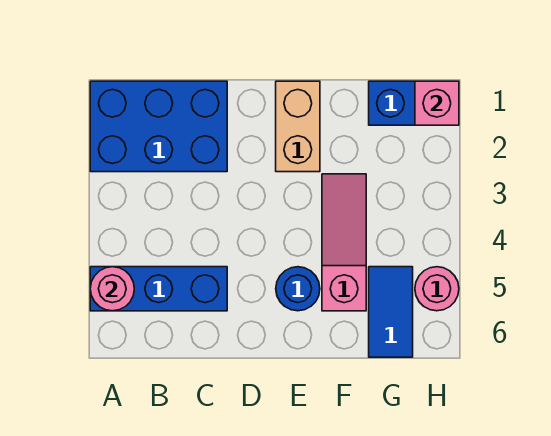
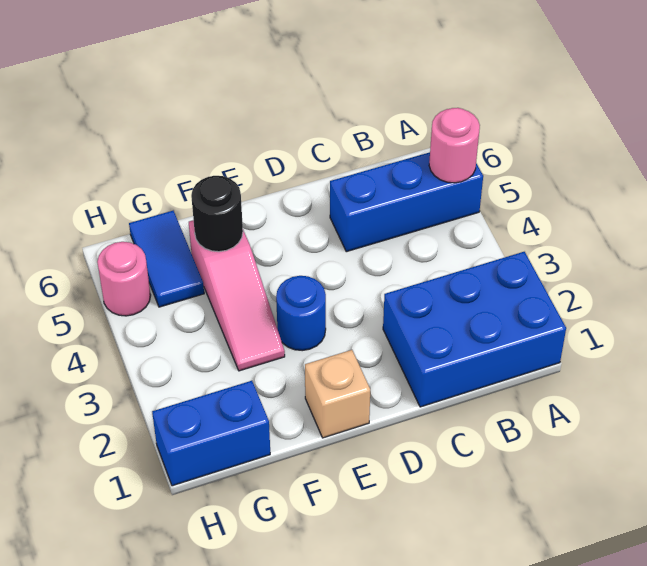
tan brick E1:E2 level 1 -> tan brick E1 level 1
blue round brick E5 level 1 -> blue round brick E3 level 1
none -> black round brick F5 level 2
pink brick H1 level 2 -> none

